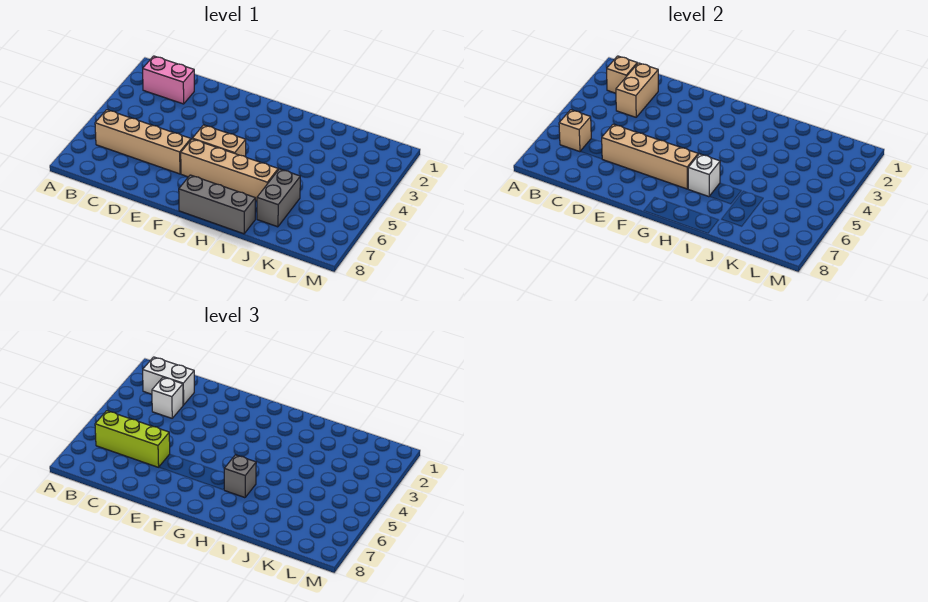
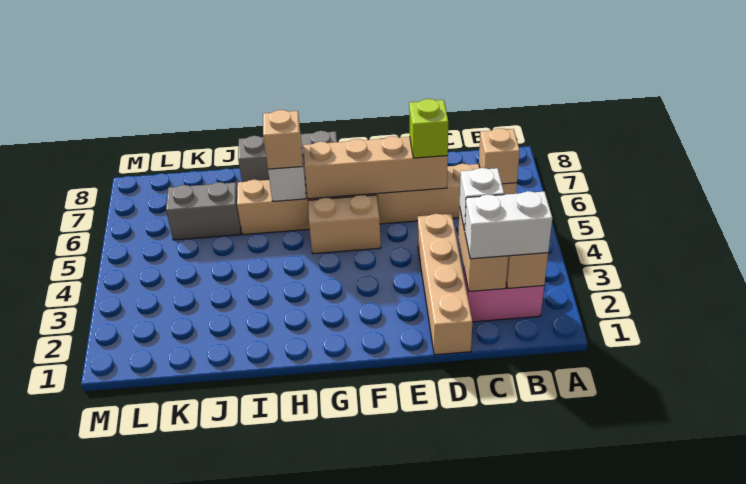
lime brick B6:D6 level 3 -> lime brick D6 level 3
none -> tan brick D1:D4 level 1
grey brick H6 level 3 -> tan brick H6 level 3
grey brick J6:J7 level 1 -> grey brick J6:K6 level 1

